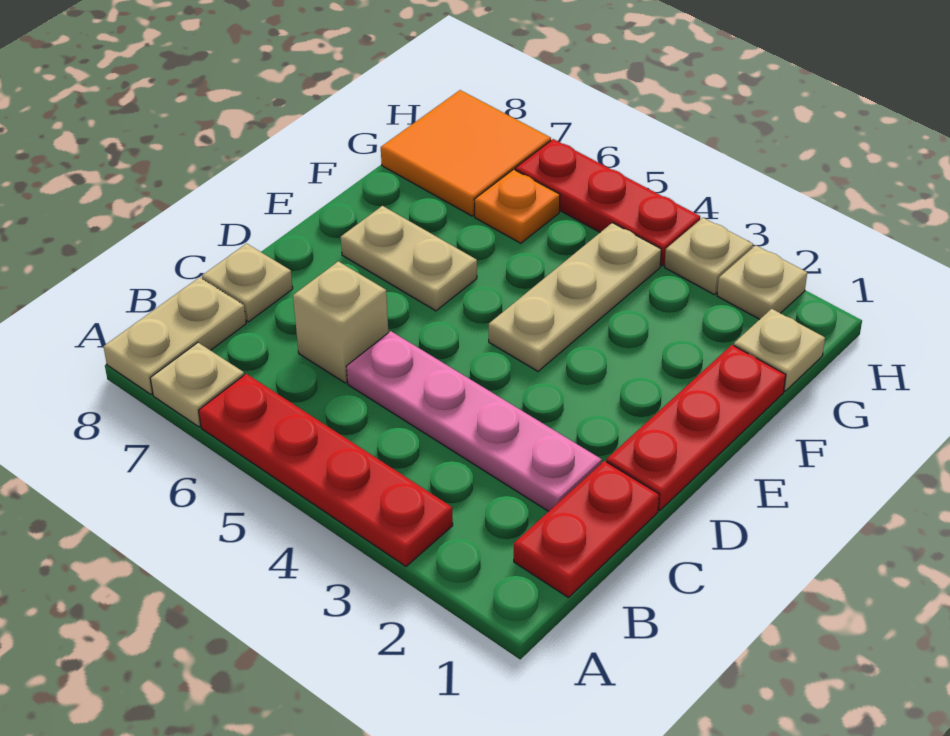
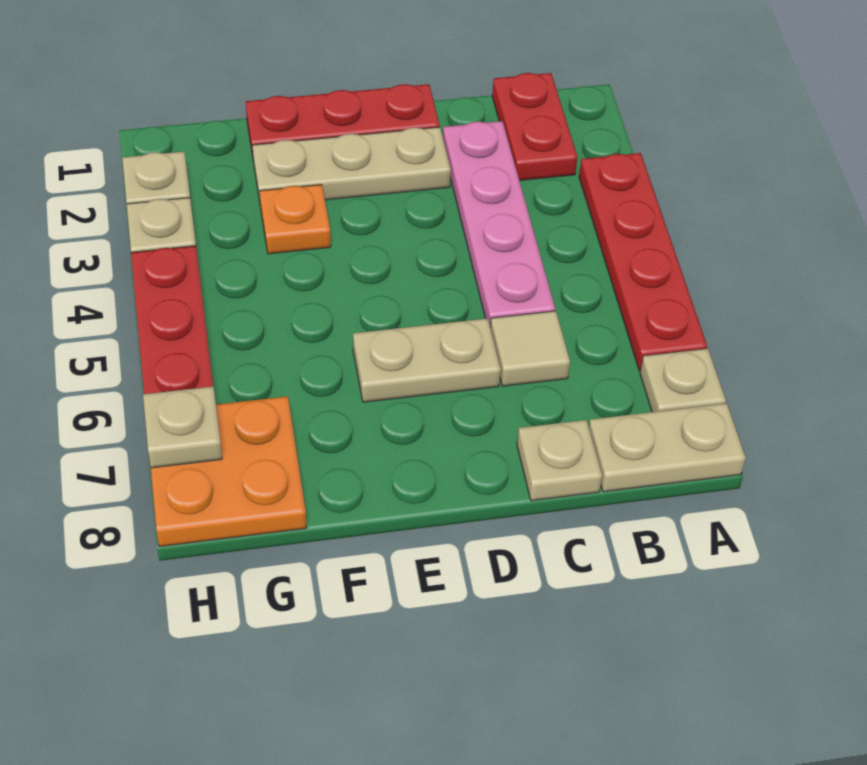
red plate B1:C1 level 1 -> red plate B1:B2 level 1
tan brick C6 level 1 -> tan tile C6 level 1
tan plate E4:G4 level 1 -> tan plate D2:F2 level 1
tan plate E6:E7 level 1 -> tan plate D6:E6 level 1
tan plate G1 level 1 -> tan plate H7 level 2
orange plate G6 level 1 -> orange plate F3 level 1
orange tile G7:H8 level 1 -> orange plate G7:H8 level 1

